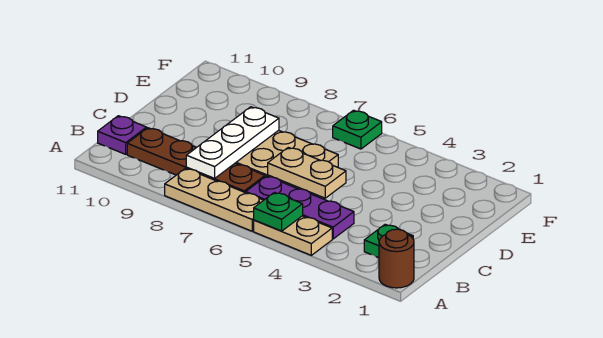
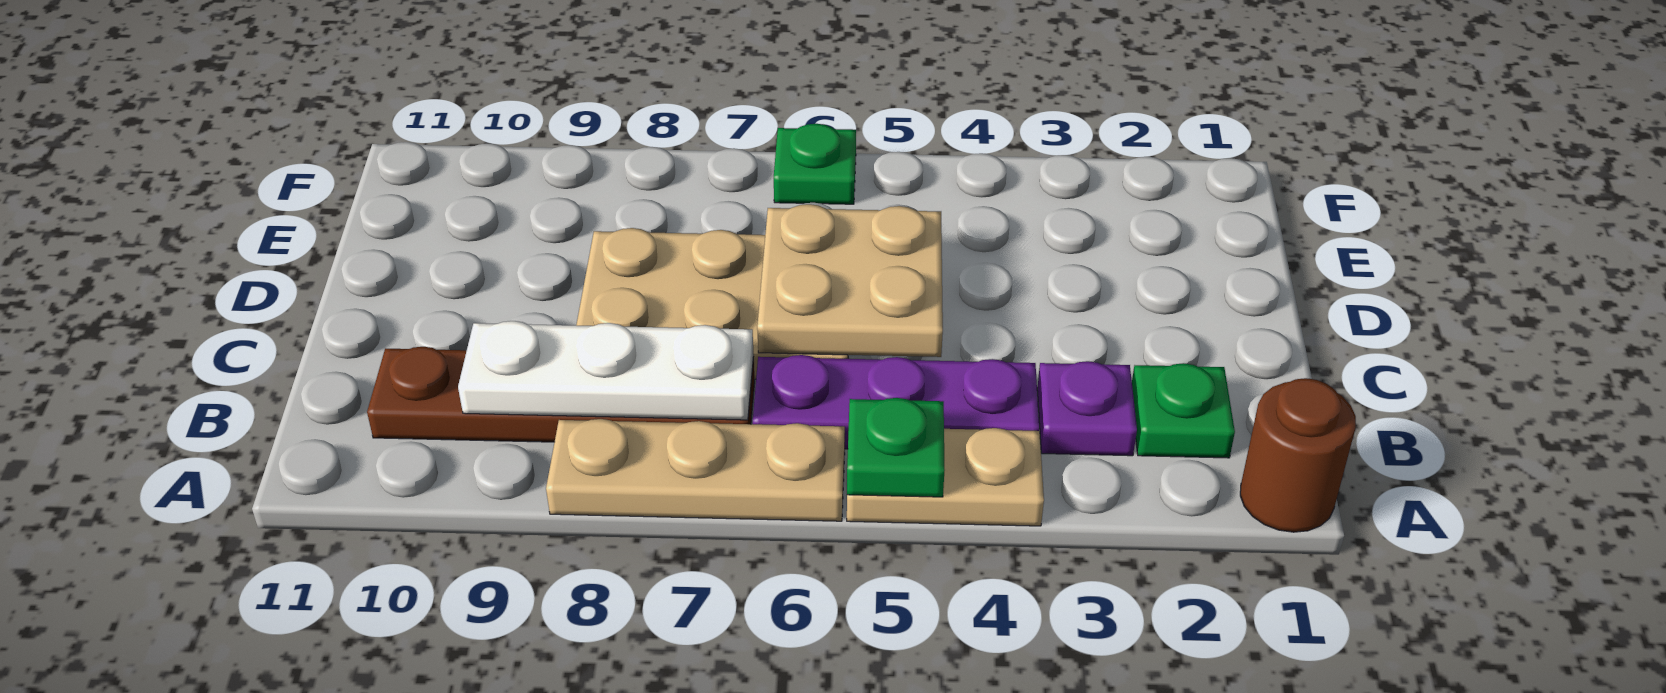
white plate B8:D8 level 2 -> white plate B7:B9 level 2
purple plate B11 level 1 -> purple plate B3 level 1
tan plate C5:C6 level 2 -> tan plate C5:D6 level 2

